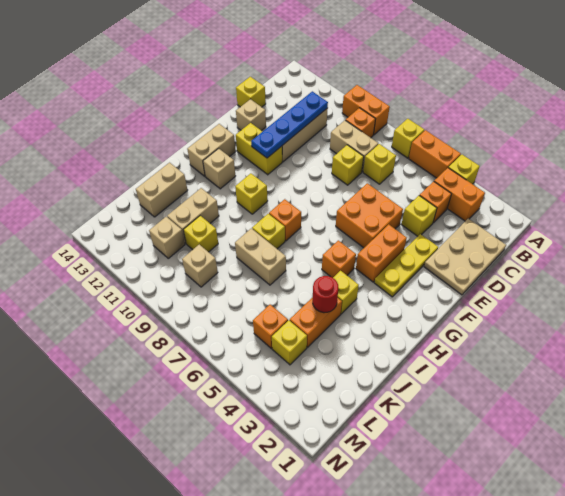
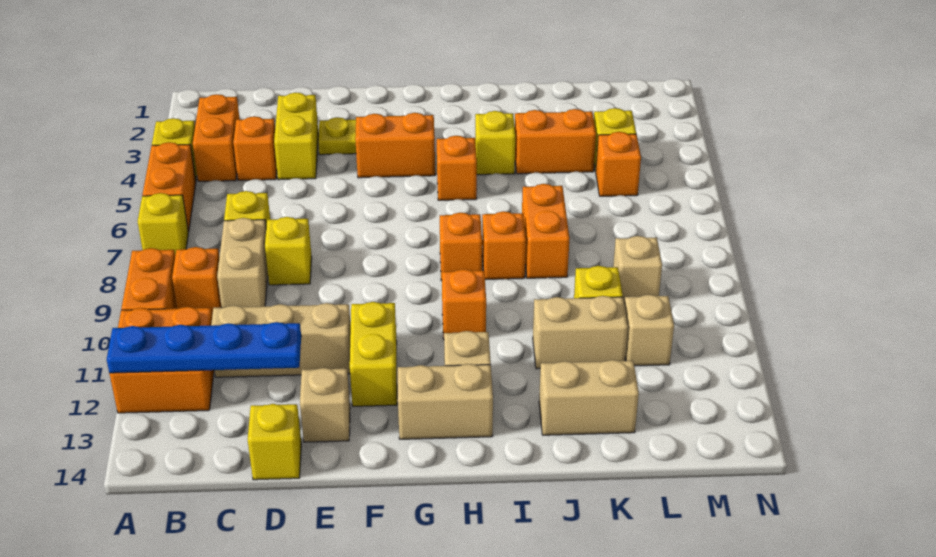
tan plate C1:E2 level 1 -> none
blue plate C11:F11 level 2 -> blue plate A12:D12 level 2
yellow brick D4 level 1 -> yellow brick D3:D4 level 1
orange brick E5:F6 level 1 -> orange brick A11:B12 level 1
yellow brick H10 level 1 -> orange brick H10 level 1
yellow brick I8 level 1 -> orange brick I8 level 1
red round brick J4 level 2 -> none
tan brick J7:J8 level 1 -> orange brick J7:J8 level 1

